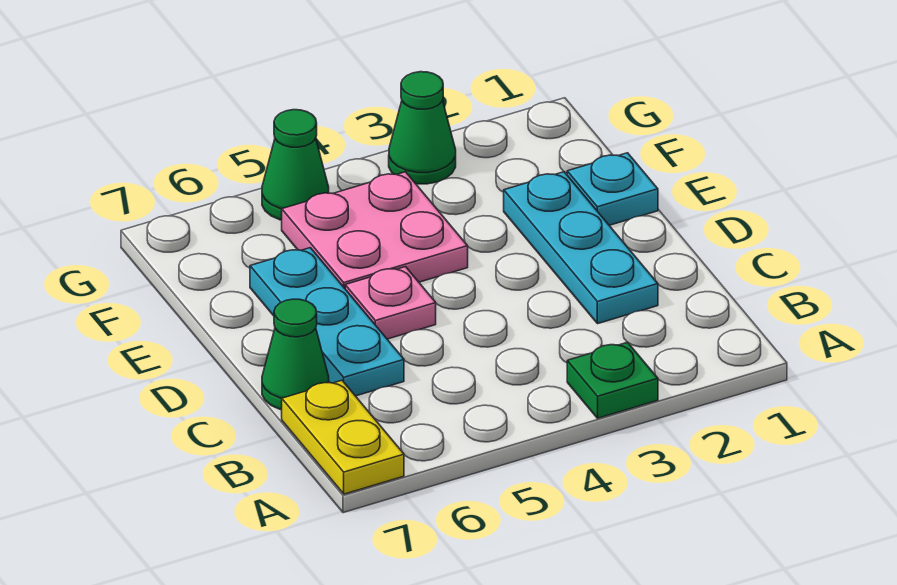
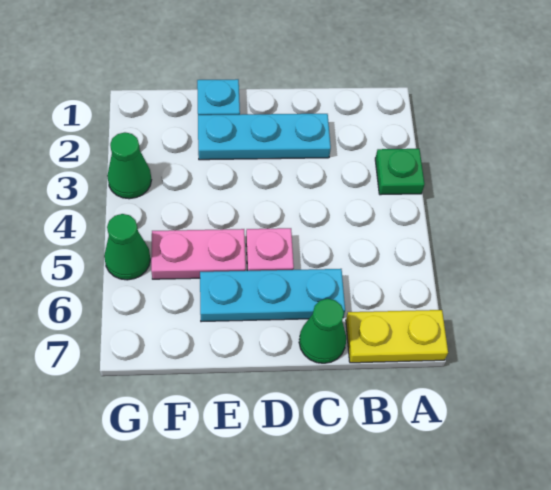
pink plate E4:F5 level 1 -> pink plate E5:F5 level 1

